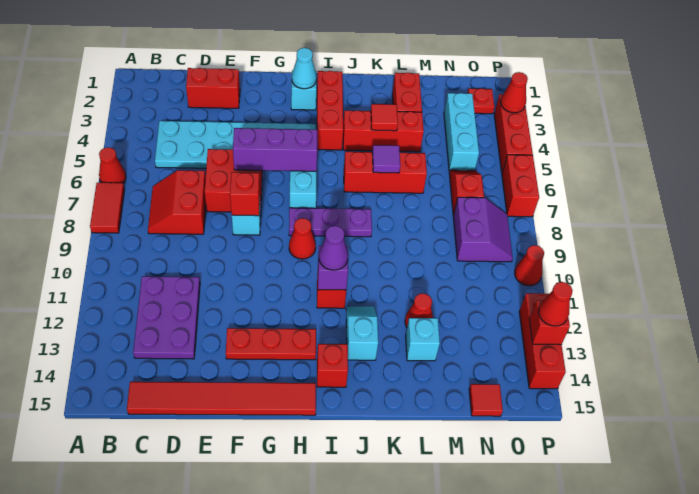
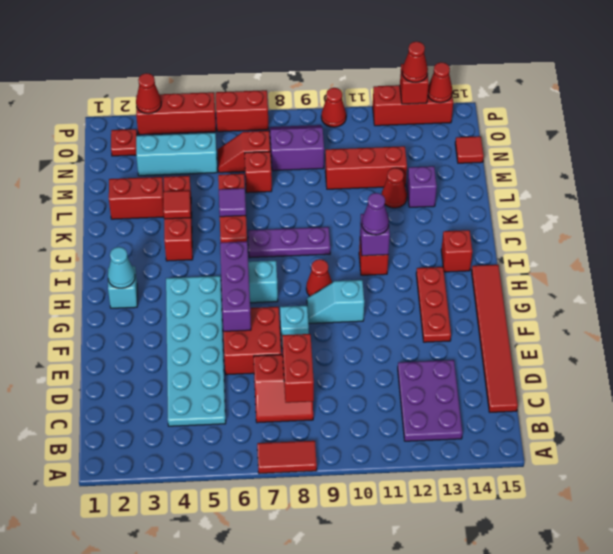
red cone A6 level 1 -> red cone P14 level 2
purple plate C11:D13 level 1 -> purple plate B12:D13 level 1
red brick D2:E2 level 1 -> red brick C8:D8 level 2
red brick F8 level 2 -> red brick M7 level 1
purple plate H8:J8 level 1 -> purple plate J7:J9 level 1
red brick I2:I4 level 1 -> red brick M10:M12 level 1
cyan slope J12:J13 level 1 top 13 -> cyan slope G9:G10 level 1 top 10
cyan brick L13 level 1 -> purple brick L13 level 1

